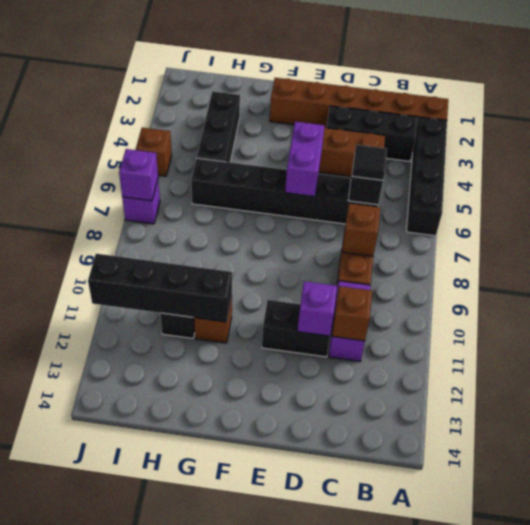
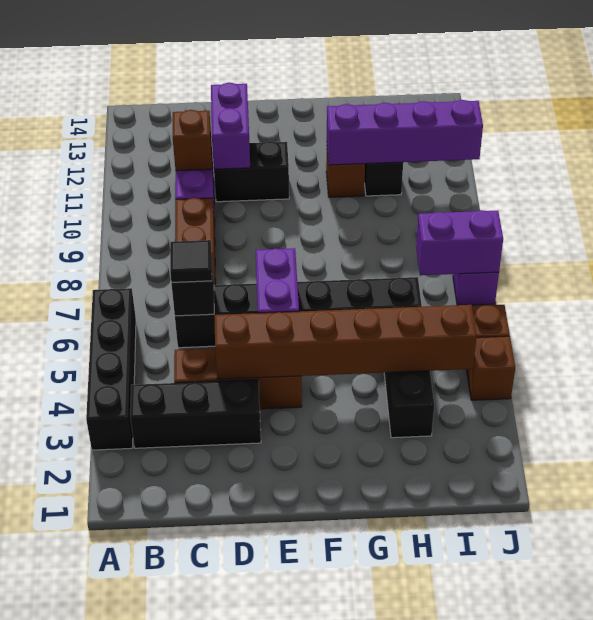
brown brick A2:F2 level 1 -> brown brick D4:I4 level 2
brown brick C8 level 2 -> brown brick J4 level 1
purple brick D11 level 2 -> purple brick D11:D12 level 2
black brick G11:J11 level 2 -> purple brick G11:J11 level 2
purple brick J7 level 2 -> purple brick I7:J7 level 2

